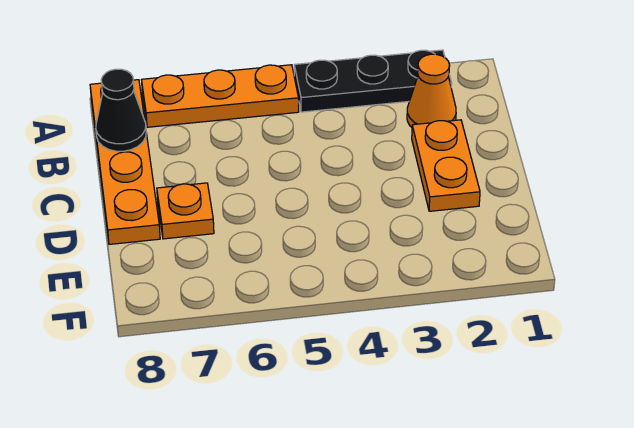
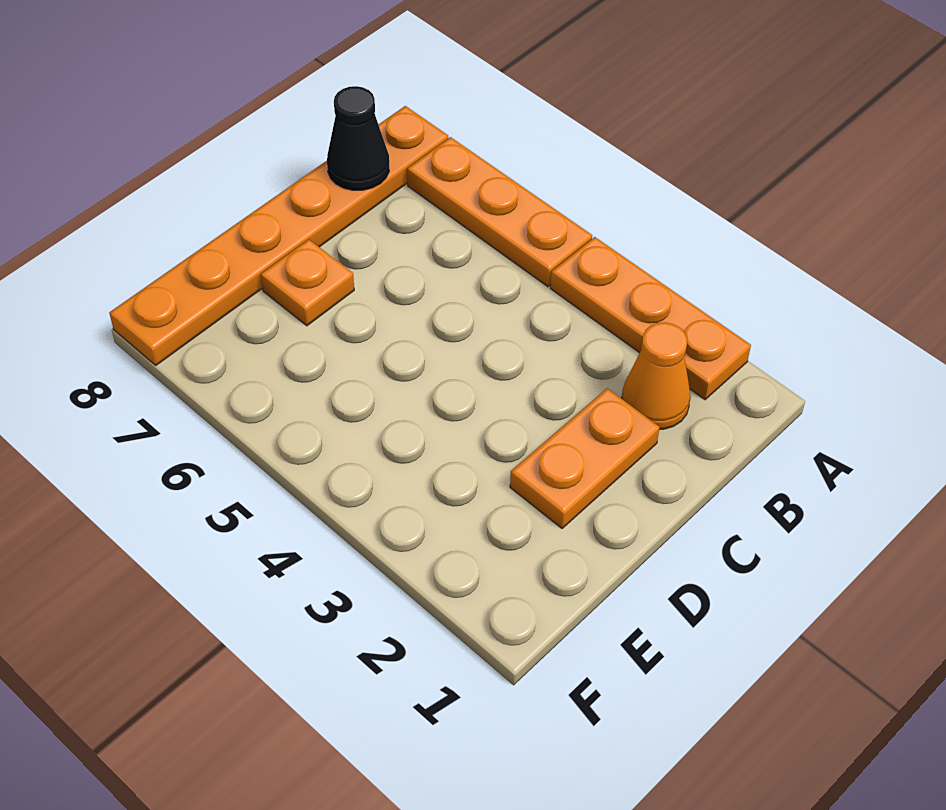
black plate A2:A4 level 1 -> orange plate A2:A4 level 1
orange plate A8:D8 level 1 -> orange plate A8:F8 level 1

